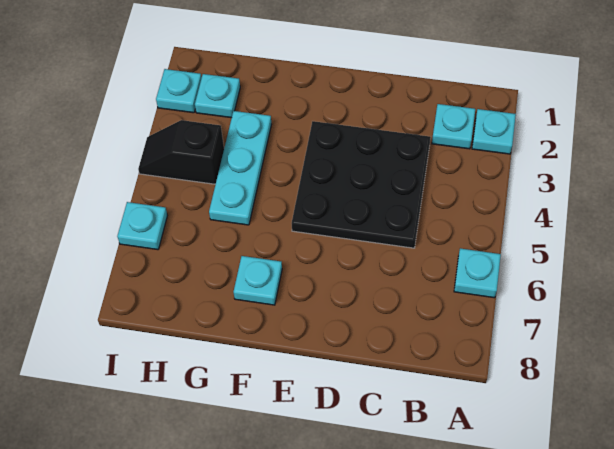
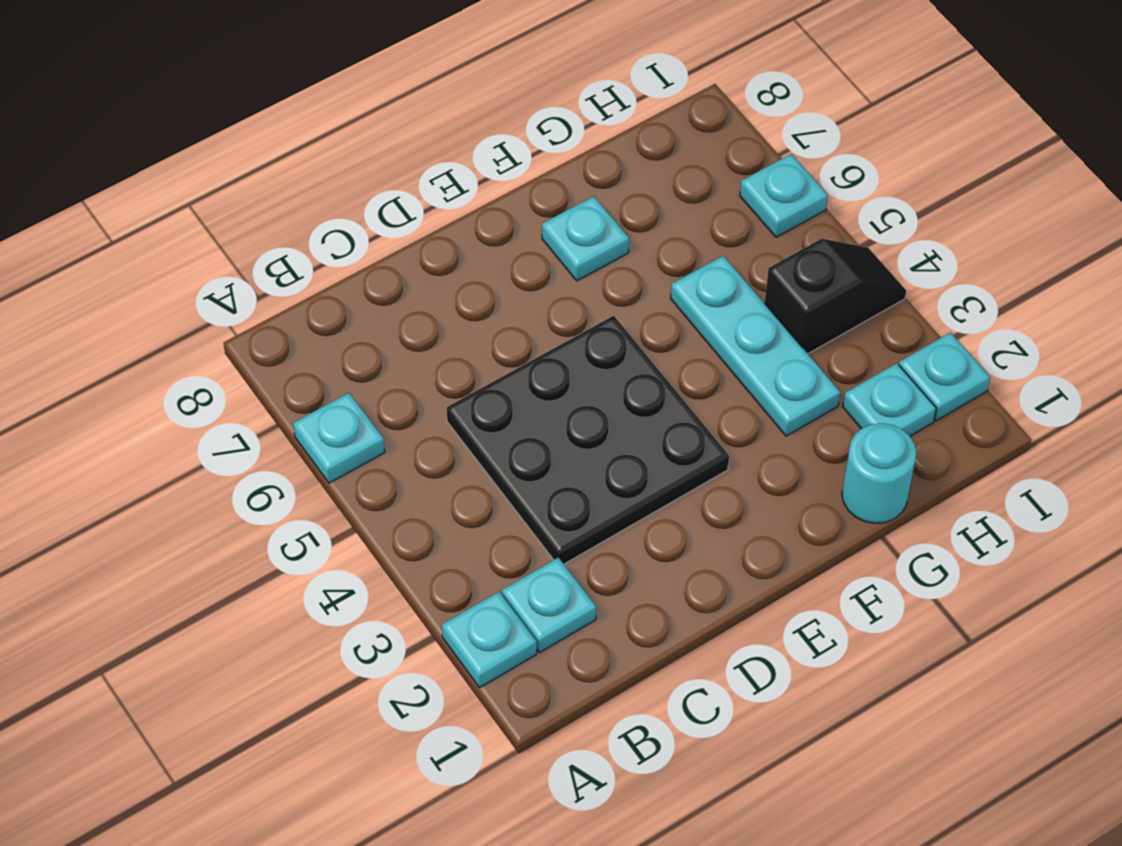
none -> cyan round brick G1 level 1

